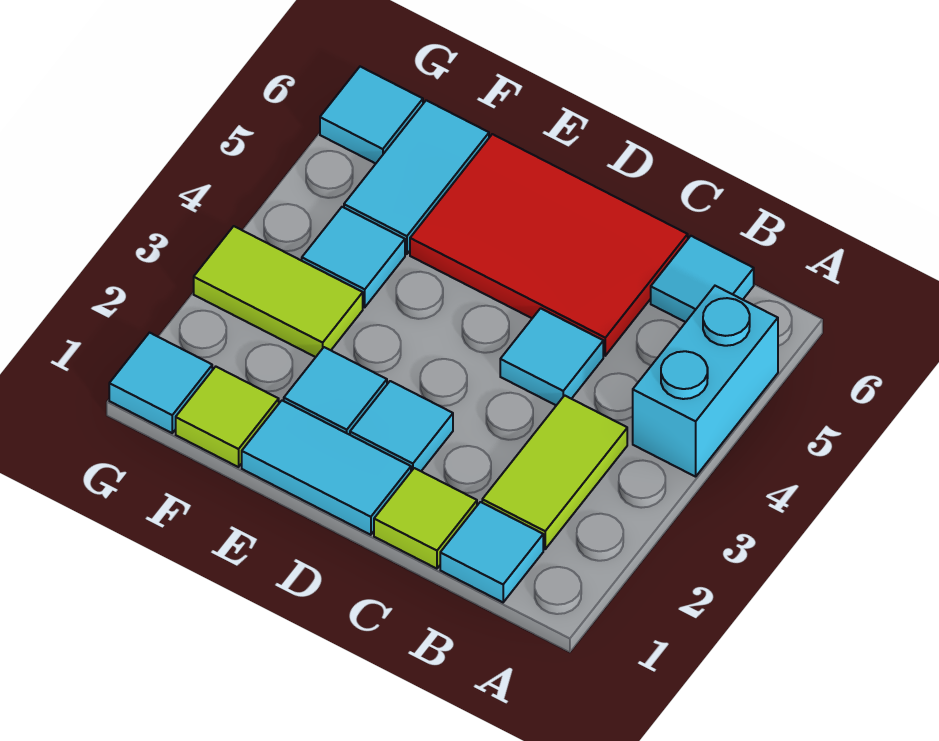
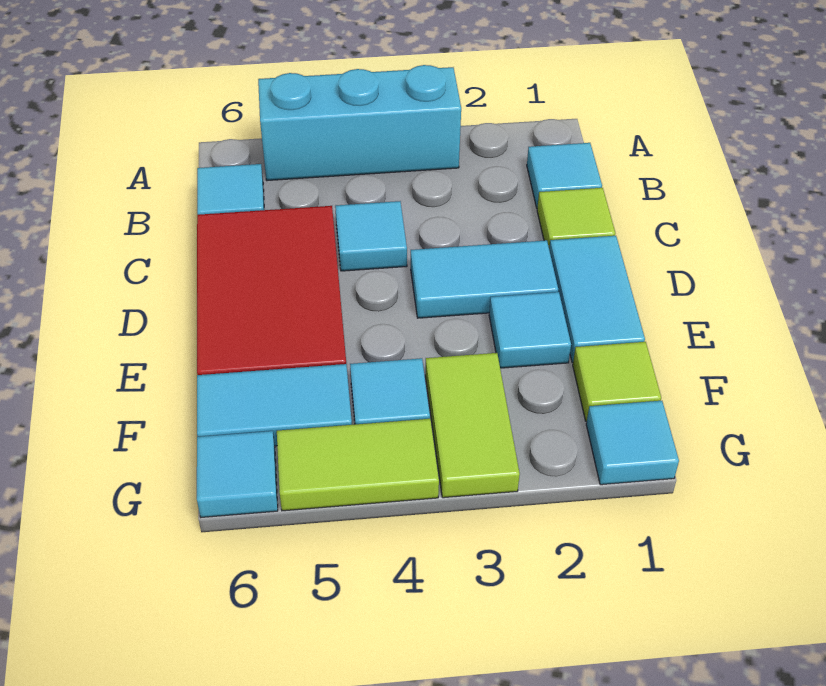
cyan brick A4:A5 level 1 -> cyan brick A3:A5 level 1
lime tile B2:B3 level 1 -> lime tile G4:G5 level 1
cyan tile D2 level 1 -> cyan tile D2:D3 level 1

